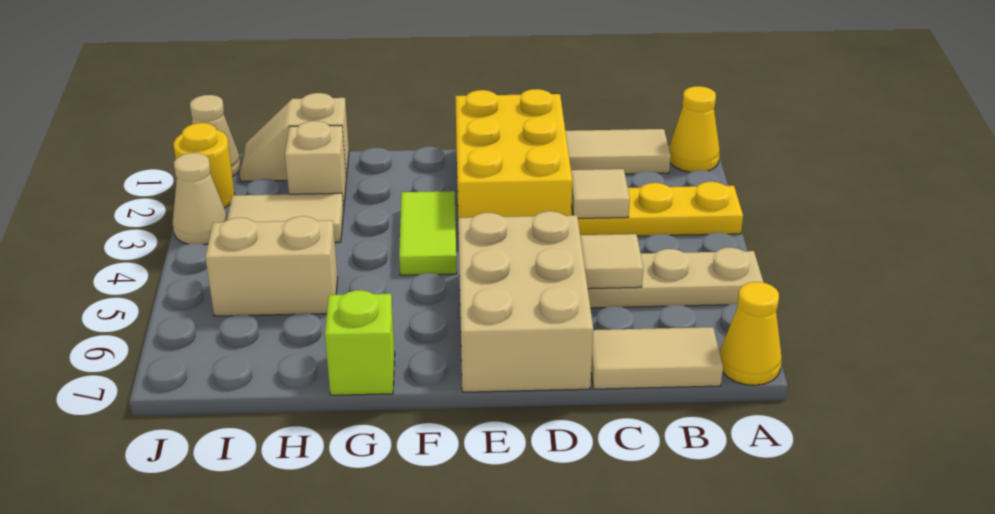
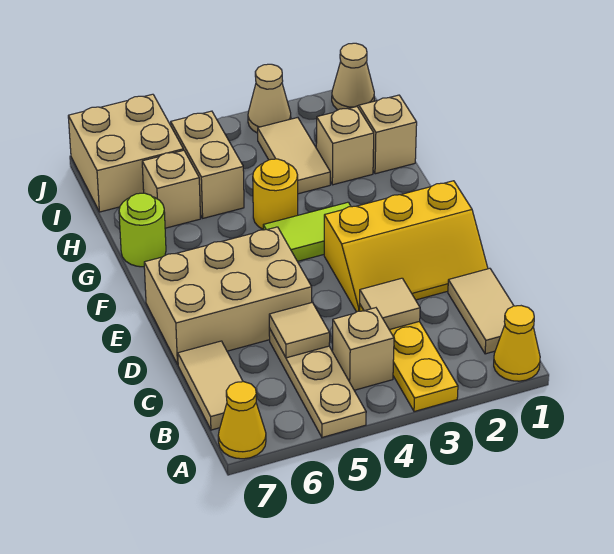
none -> tan brick B4 level 1
yellow brick D1:E3 level 1 -> yellow slope D1:E3 level 1 top E
lime brick G7 level 1 -> lime round brick G7 level 1
none -> tan brick H6 level 1
none -> tan brick I6:J7 level 1
yellow round brick J2 level 1 -> yellow round brick G4 level 1

